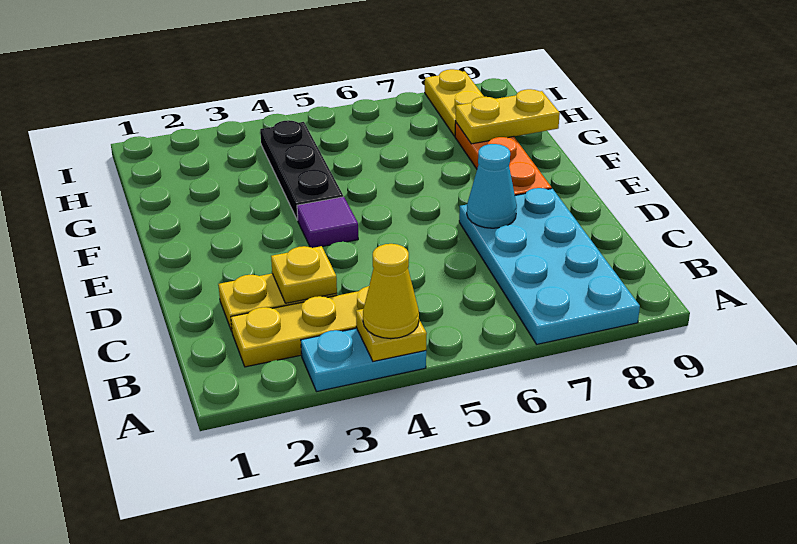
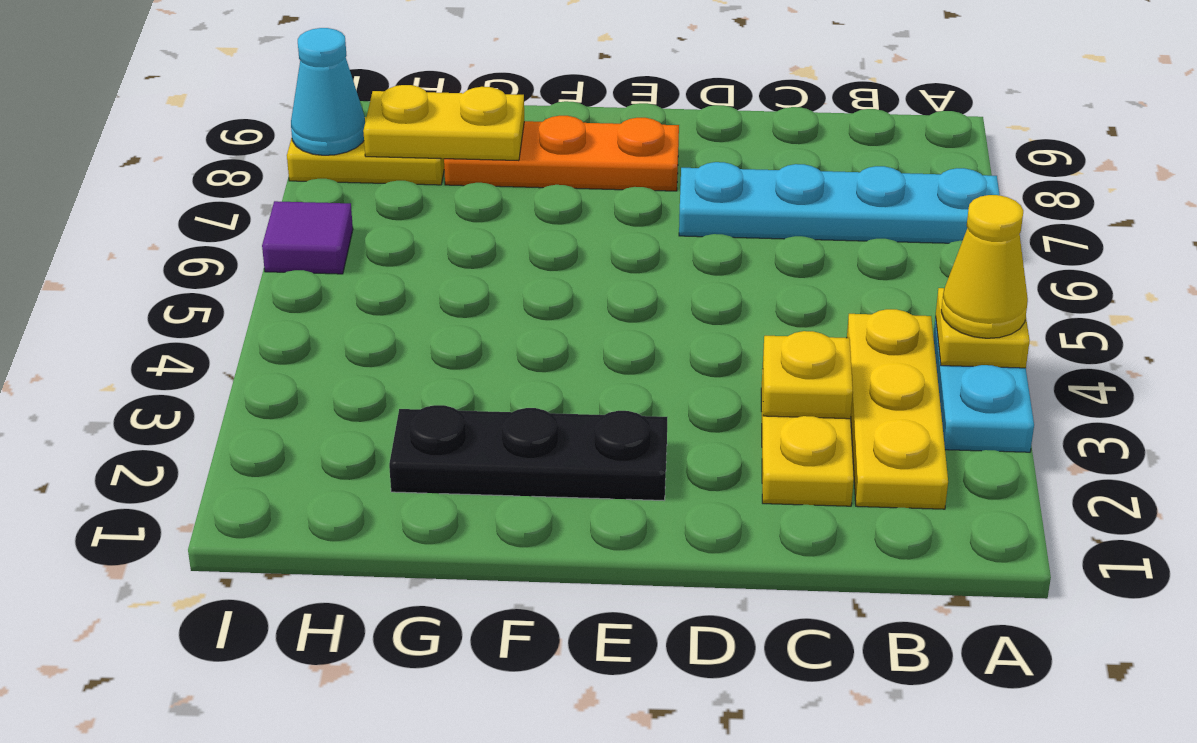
cyan plate A7:D8 level 1 -> cyan plate A7:D7 level 1
cyan cone D7 level 2 -> cyan cone I8 level 2
purple tile E4 level 1 -> purple tile I6 level 1
black plate F4:H4 level 1 -> black plate E2:G2 level 1
yellow plate G8:G9 level 2 -> yellow plate G8:H8 level 2

